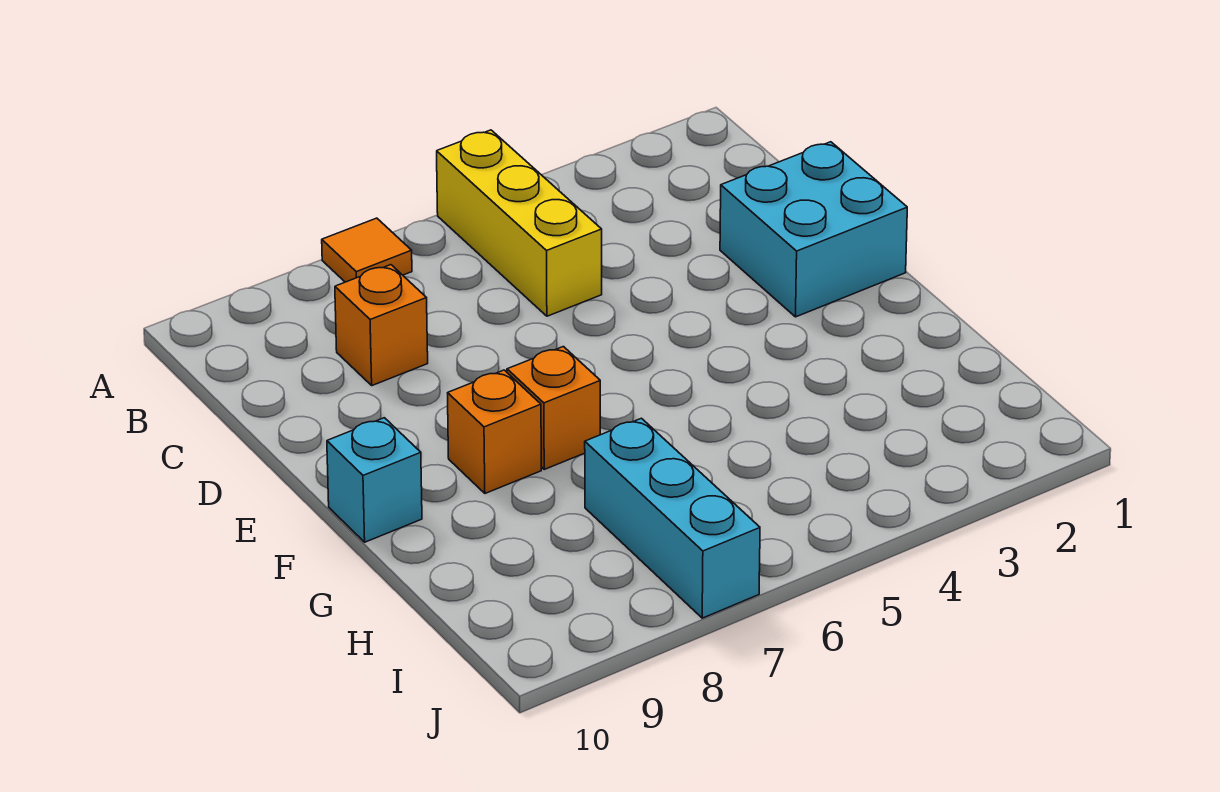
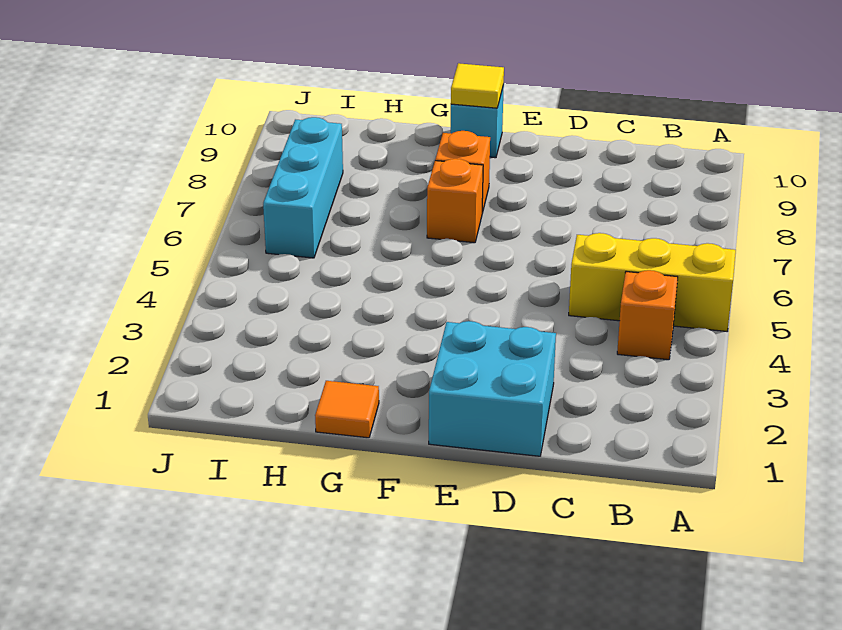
orange tile A7 level 1 -> orange tile G1 level 1
orange brick C8 level 1 -> orange brick B4 level 1
none -> yellow tile F10 level 2
cyan brick H7:J7 level 1 -> cyan brick I6:I8 level 1

